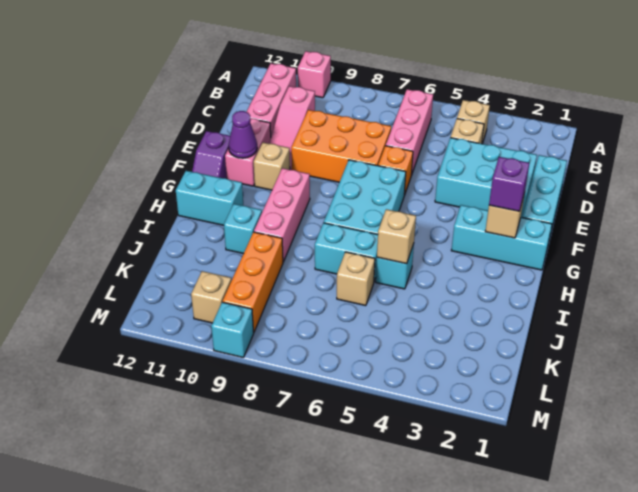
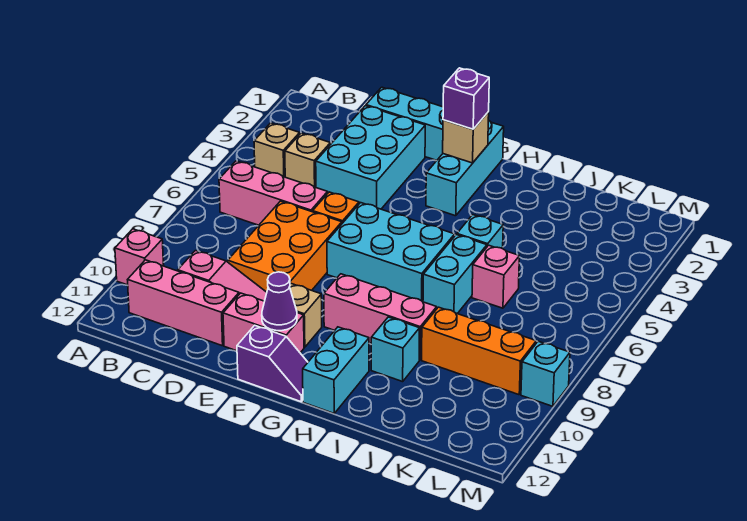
tan brick I5 level 2 -> none
tan brick J6 level 1 -> pink brick J6 level 1
tan brick L10 level 1 -> none

